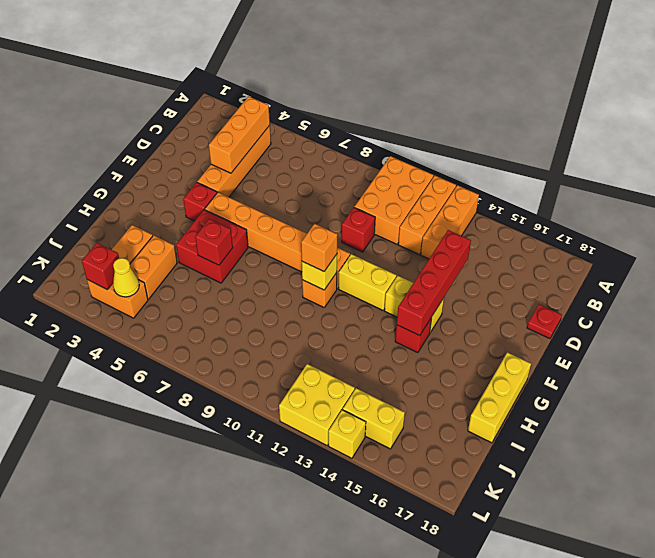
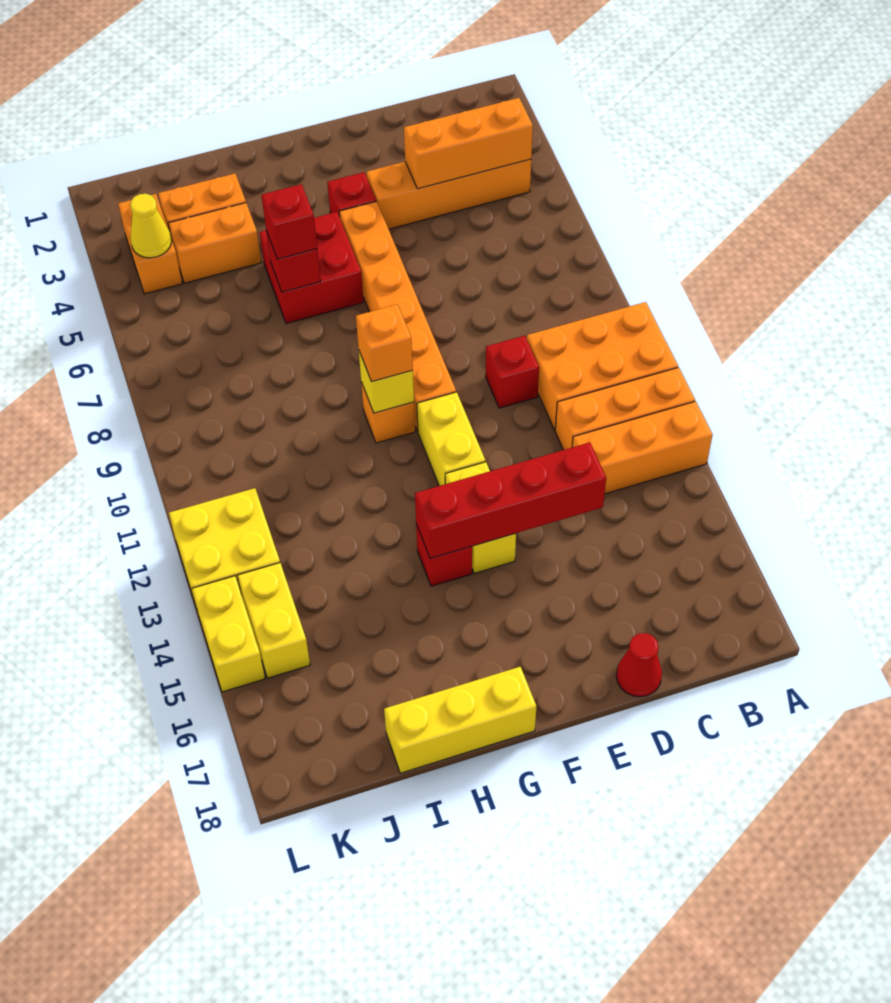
red plate D18 level 1 -> red cone D18 level 1
red brick K3 level 2 -> red brick H6 level 3
yellow brick L14 level 1 -> yellow brick L14:L15 level 1

